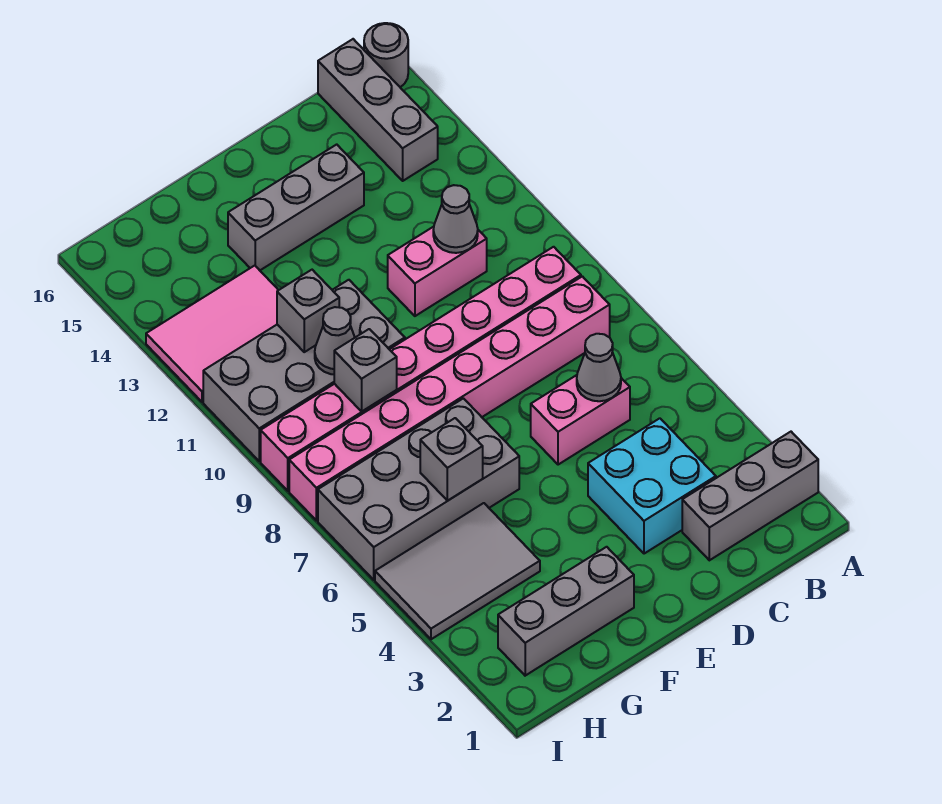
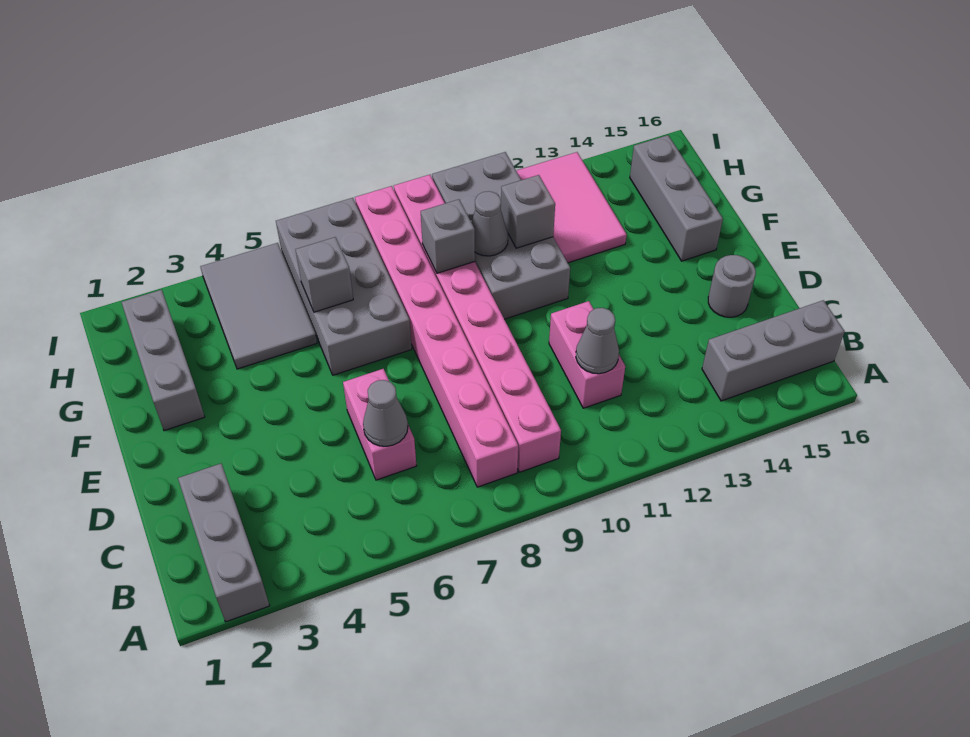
grey round brick A16 level 1 -> grey round brick D15 level 1
cyan brick C3:D4 level 1 -> none
grey brick D14:F14 level 1 -> grey brick F15:H15 level 1

